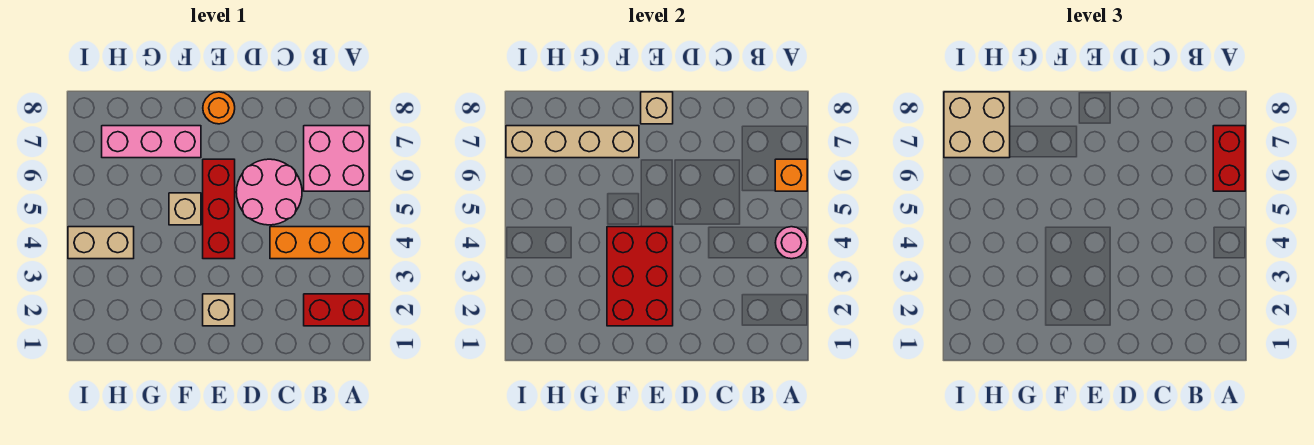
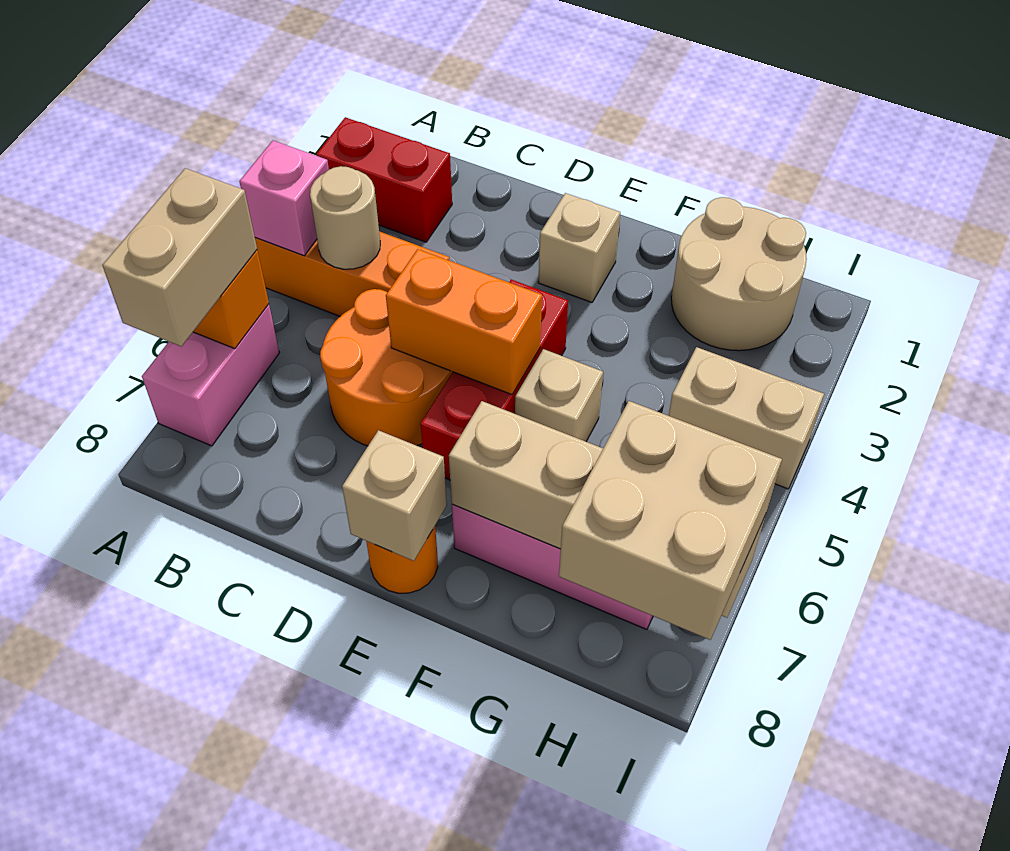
pink round brick A4 level 2 -> pink brick A4 level 2
pink brick A6:B7 level 1 -> pink brick A6:A7 level 1
red brick A6:A7 level 3 -> tan brick A6:A7 level 3
none -> tan round brick B4 level 2
pink round brick C5:D6 level 1 -> orange round brick C5:D6 level 1
none -> orange brick D5:E5 level 2
red brick E2:F4 level 2 -> none
none -> tan round brick G1:H2 level 1

